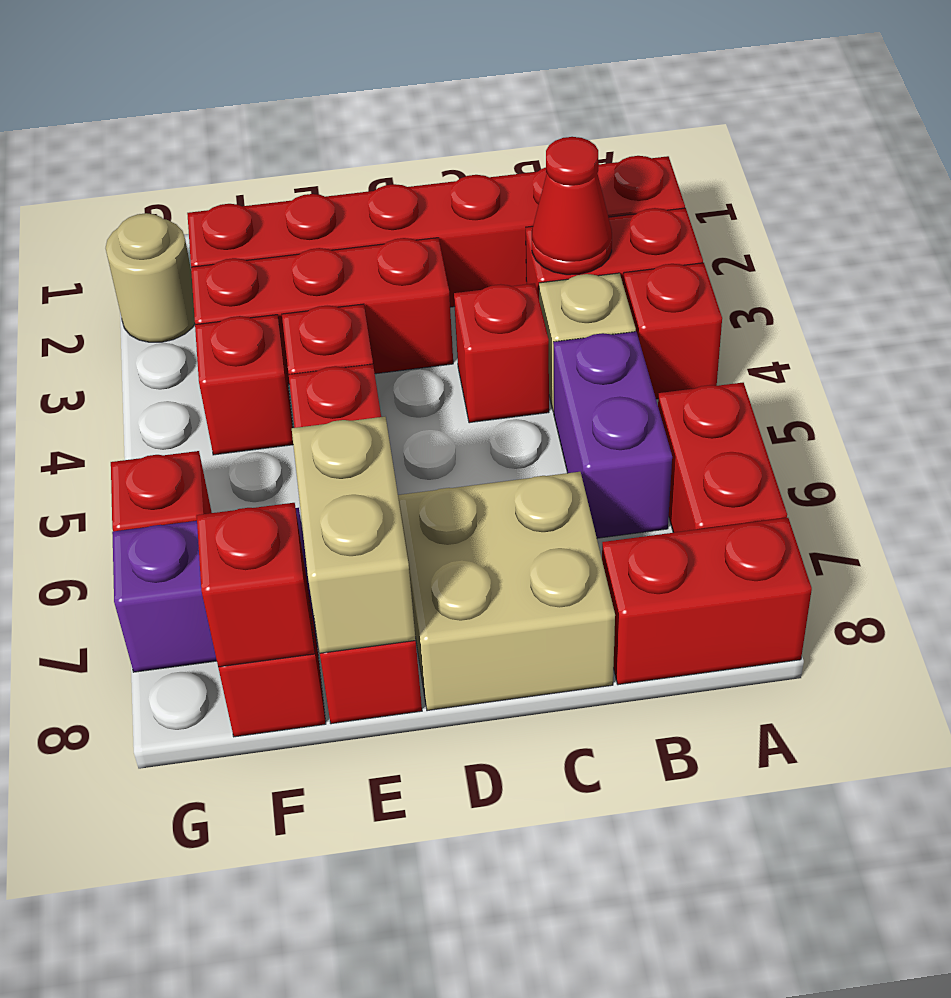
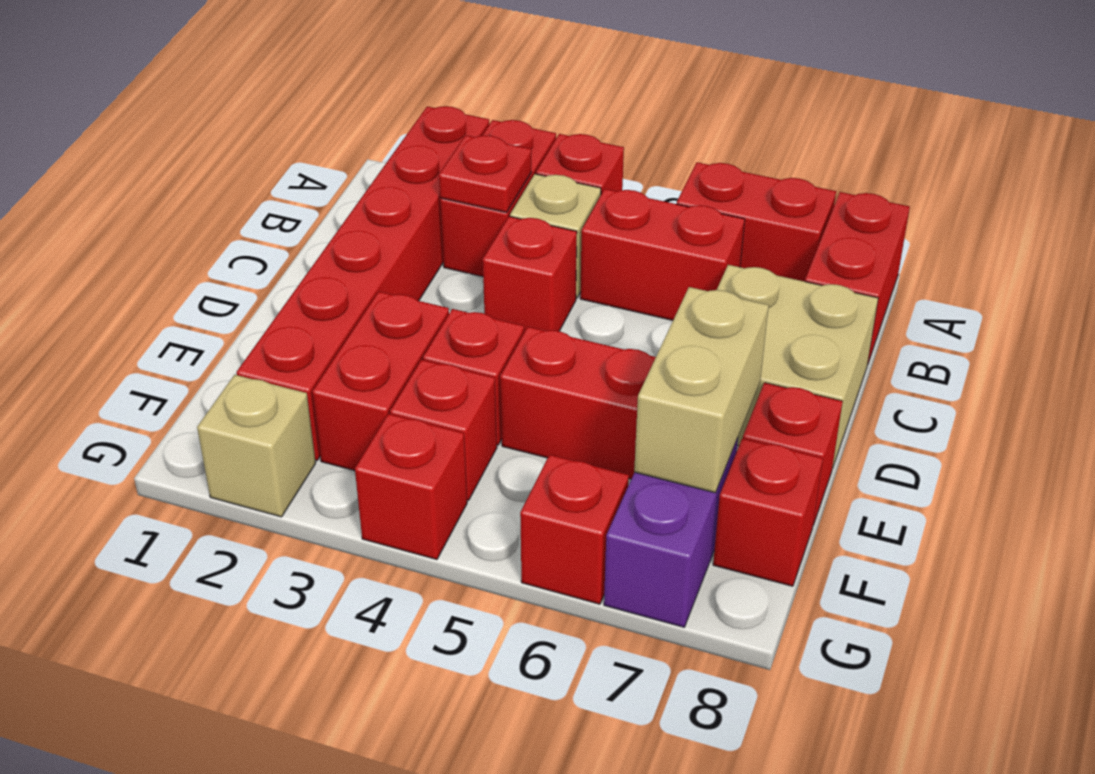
red cone B3 level 2 -> red plate B3 level 2
purple brick B5:B6 level 1 -> red brick B5:B6 level 1
red brick D3:F3 level 1 -> red brick E3:F3 level 1
tan brick E7:E8 level 2 -> tan brick E7:F7 level 2
red brick F8 level 2 -> red brick G4 level 1
tan round brick G2 level 1 -> tan brick G2 level 1

